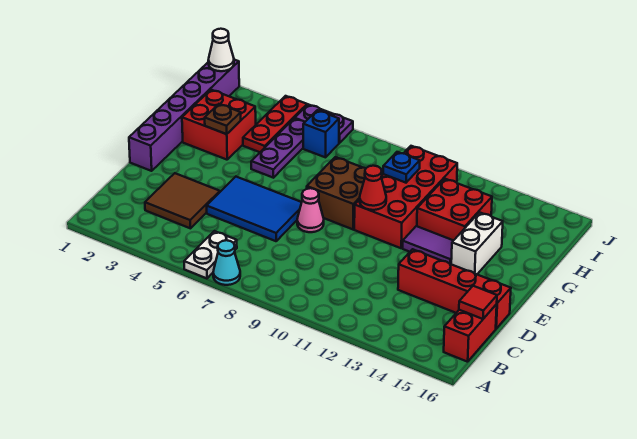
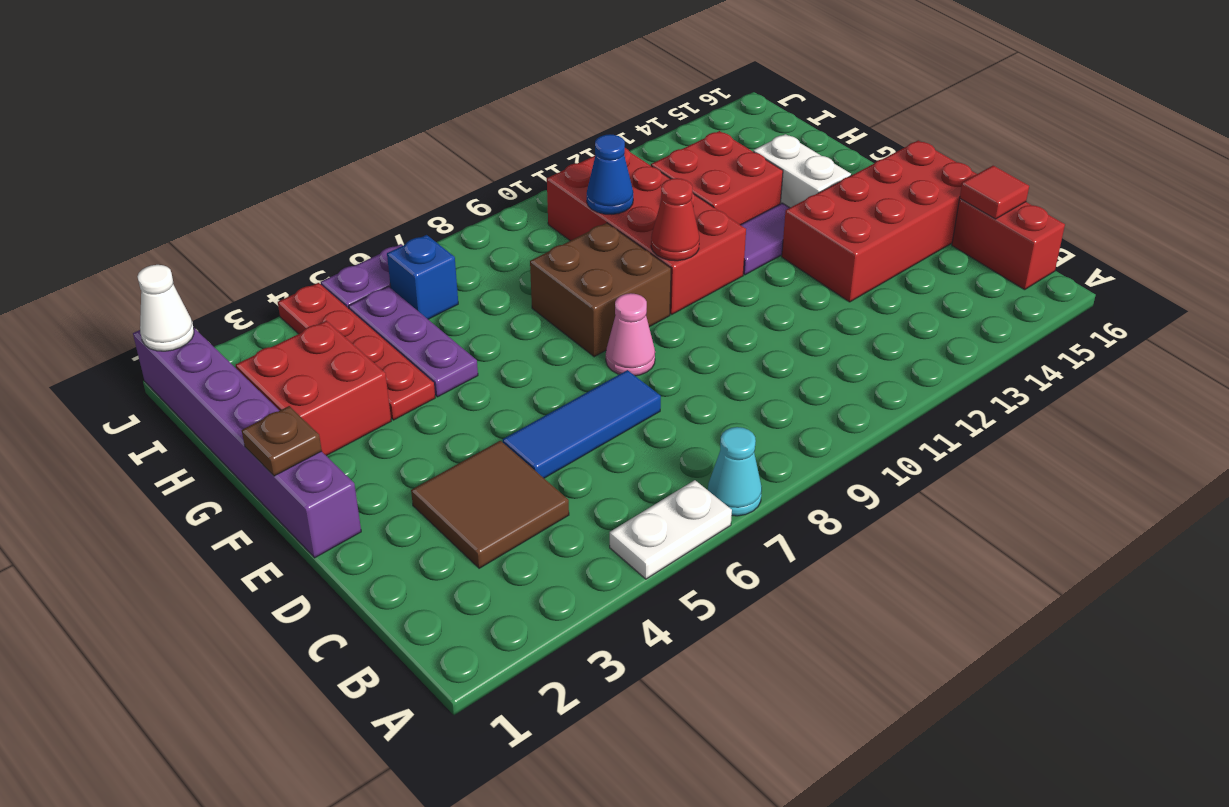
white plate A6:B6 level 1 -> white plate A5:A6 level 1
blue tile D5:E7 level 1 -> blue tile D5:D7 level 1
red brick D13:D16 level 1 -> red brick D13:E16 level 1
brown plate G3 level 2 -> brown plate F1 level 2
red plate H4:J4 level 1 -> red plate G4:J4 level 1
blue plate H10 level 2 -> blue cone H10 level 2

